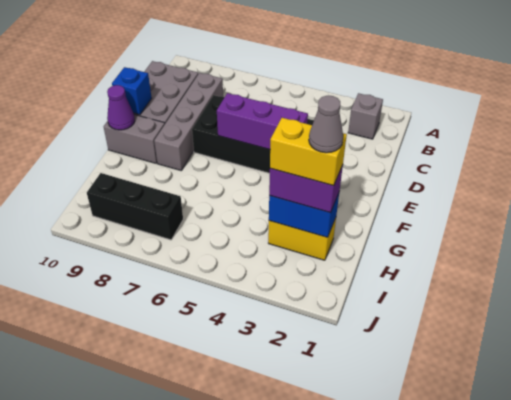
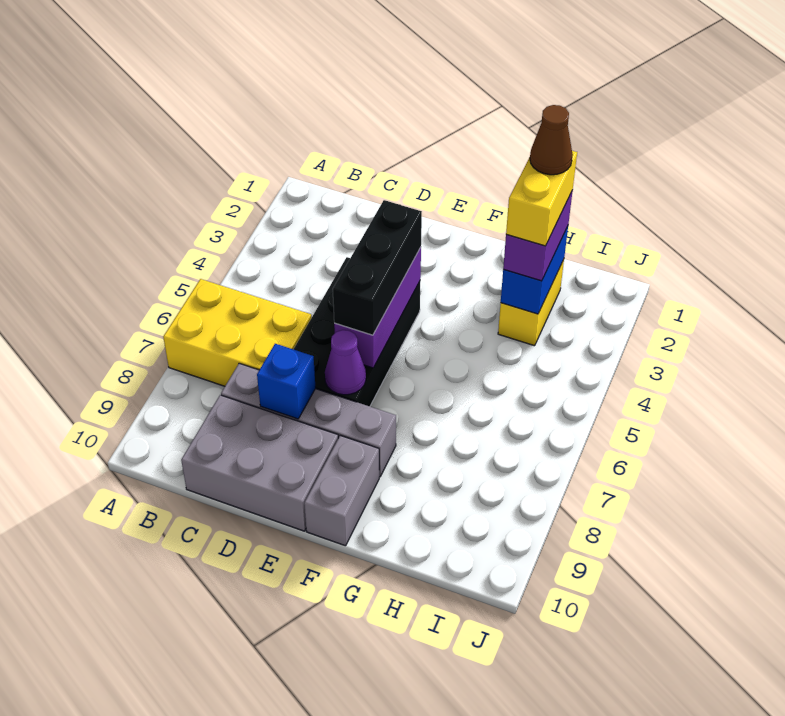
none -> yellow brick A6:C7 level 1
grey brick B2 level 1 -> none
blue brick E10 level 2 -> blue brick D8 level 2
purple cone F10 level 2 -> purple cone E7 level 2
grey cone H2 level 5 -> brown cone H2 level 5
black brick I7:I9 level 1 -> black brick E4:E6 level 3

